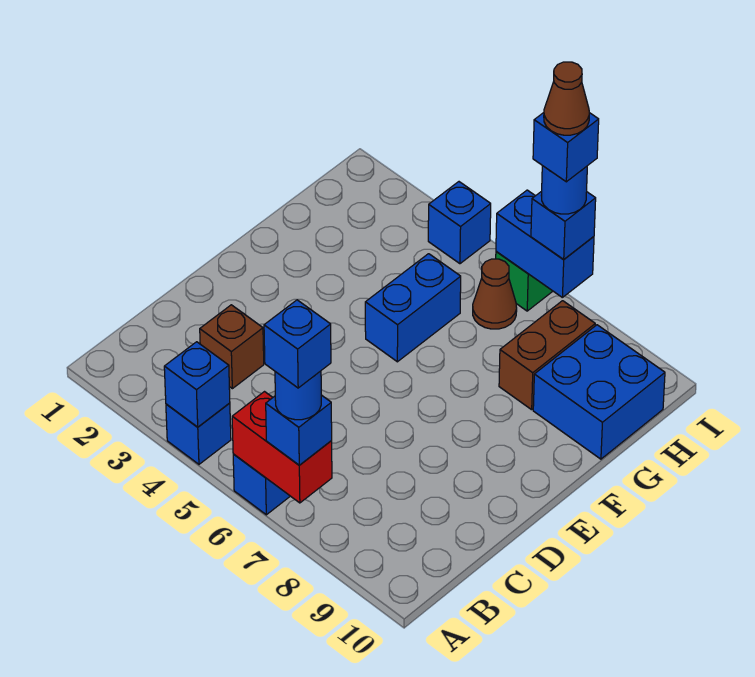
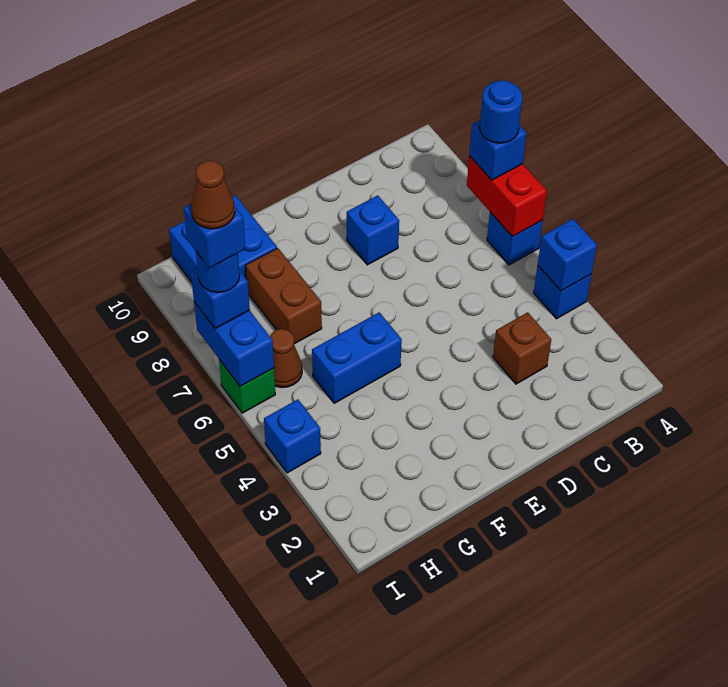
blue brick A7 level 5 -> blue brick D8 level 1
brown brick G8:H8 level 1 -> brown brick G7:G8 level 1

